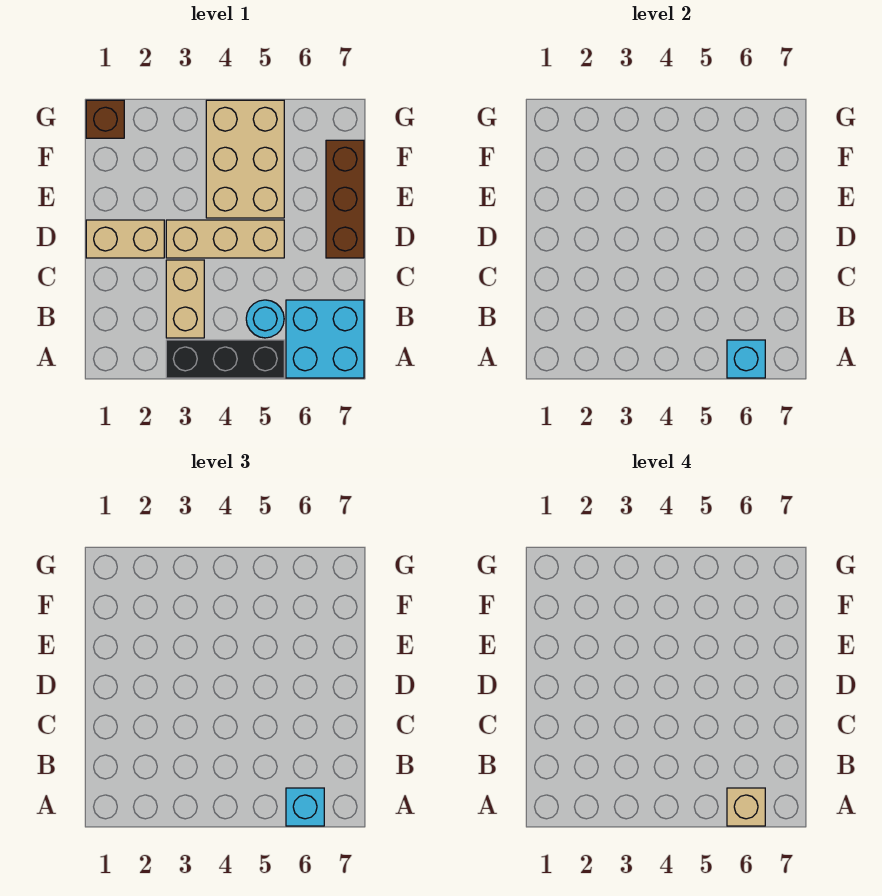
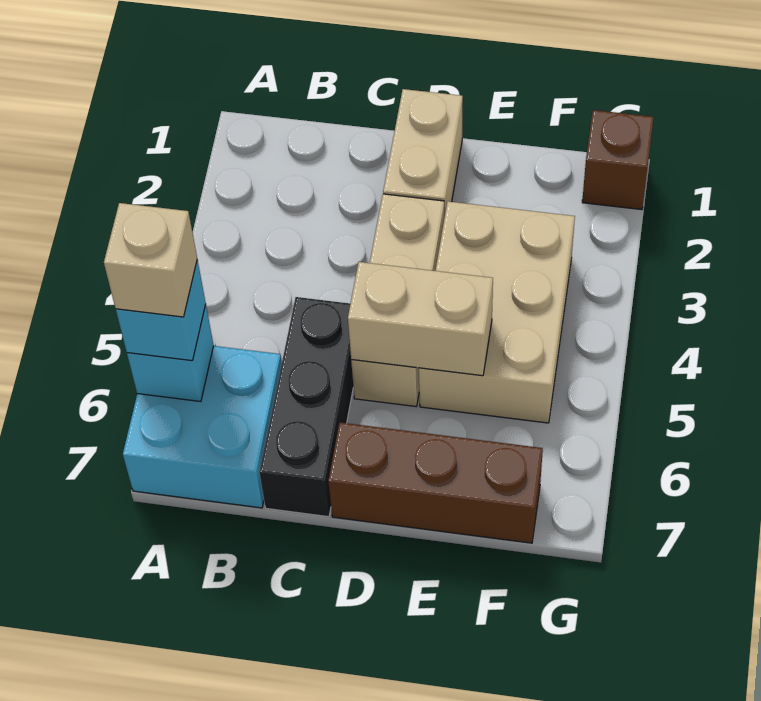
black brick A3:A5 level 1 -> black brick C5:C7 level 1
tan brick B3:C3 level 1 -> tan brick D5:E5 level 2
cyan round brick B5 level 1 -> none
tan brick E4:G5 level 1 -> tan brick E3:F5 level 1

